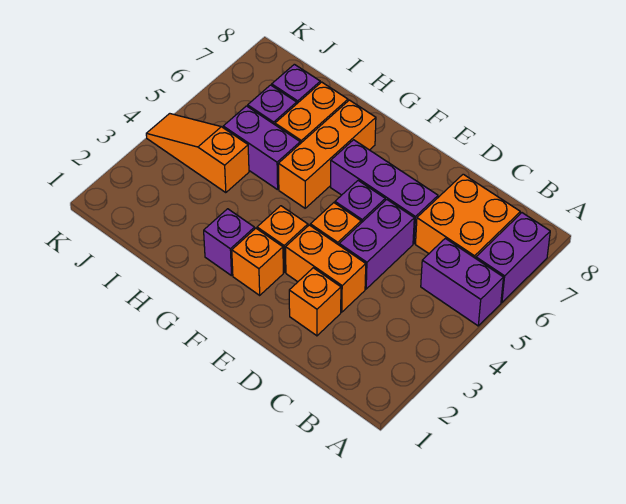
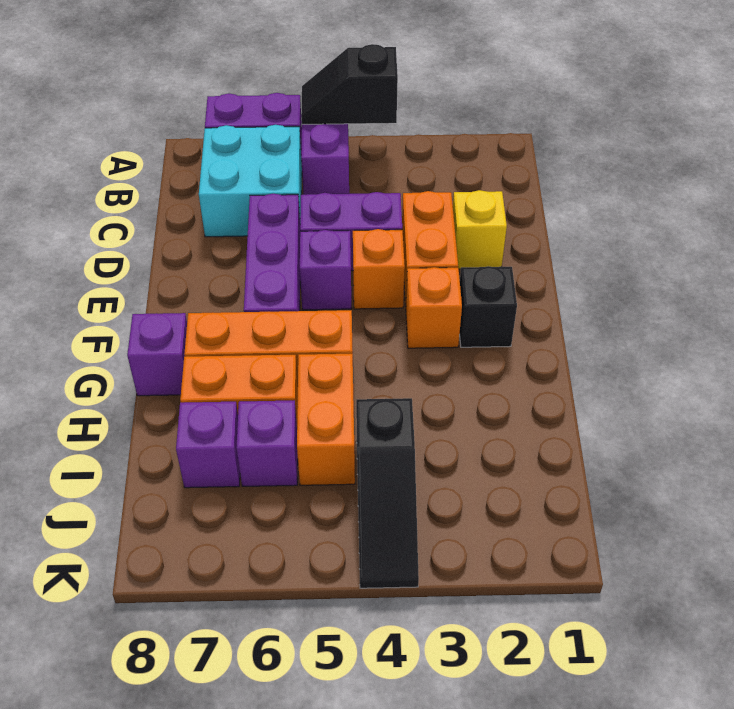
none -> black slope A4:A5 level 2 top 4
orange brick B6:C7 level 1 -> cyan brick B6:C7 level 1
orange brick D2 level 1 -> yellow brick D2 level 1
orange brick F2 level 1 -> black brick F2 level 1
purple brick G2 level 1 -> purple brick G8 level 1
purple brick H5:I5 level 1 -> orange brick H5:I5 level 1
orange slope I4:K4 level 1 top I -> black slope I4:K4 level 1 top I

